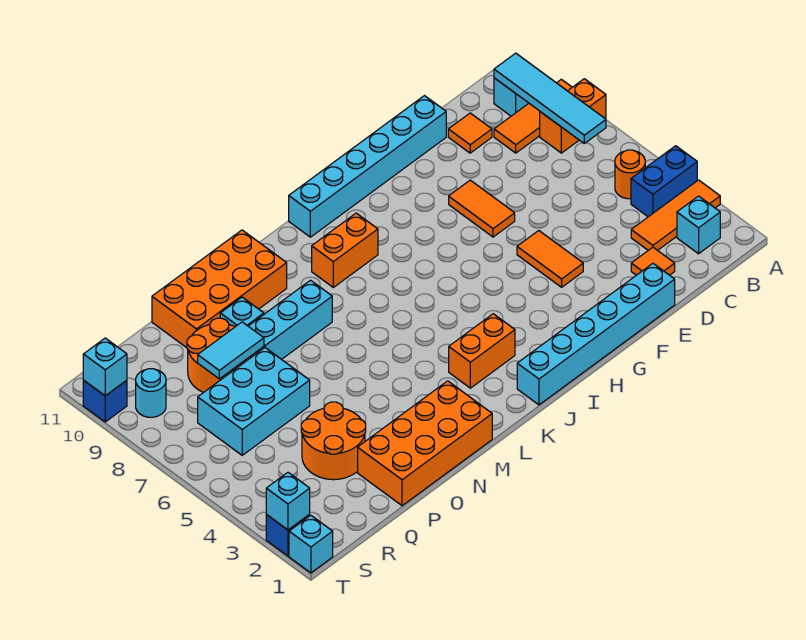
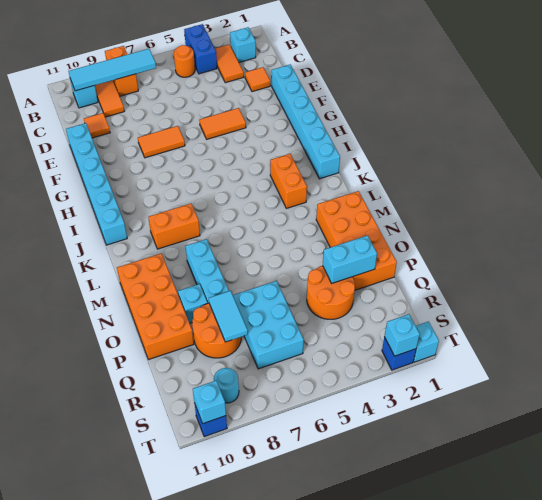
orange tile A3:C3 level 1 -> orange tile B3:C3 level 1
orange brick J9:K9 level 1 -> orange brick K8:K9 level 1
none -> cyan brick P2:P3 level 2

